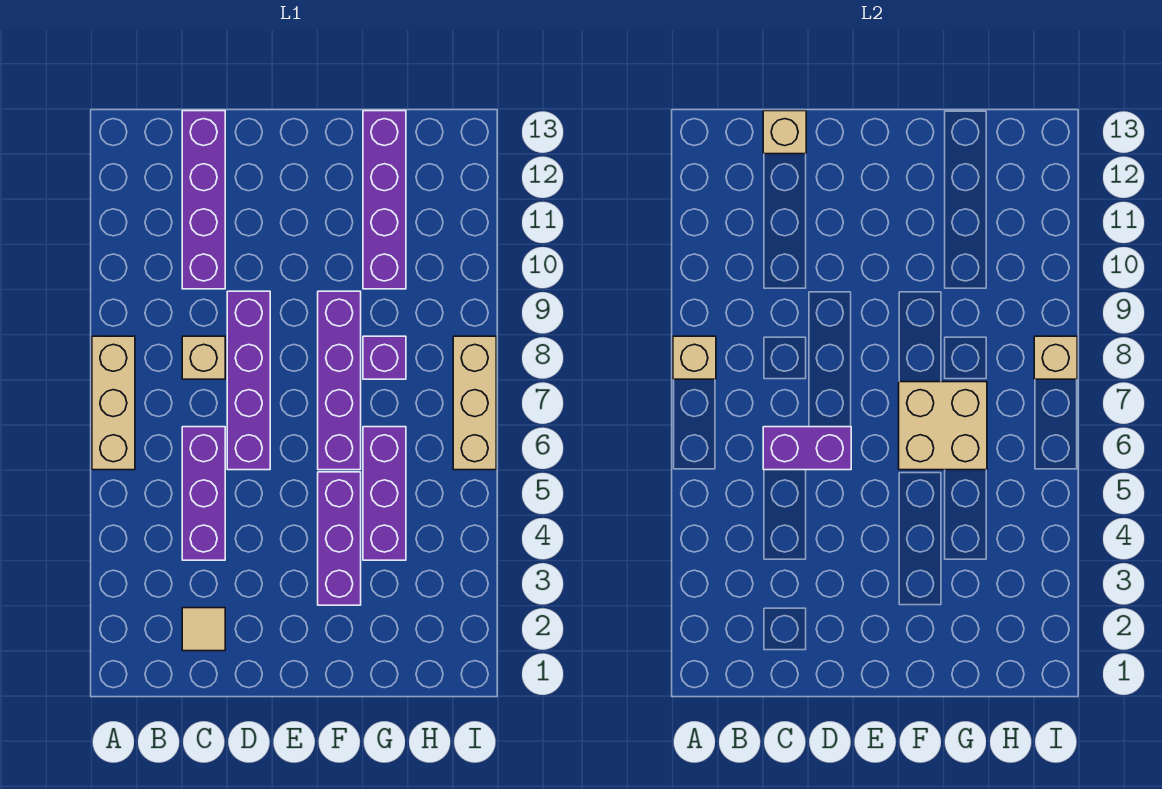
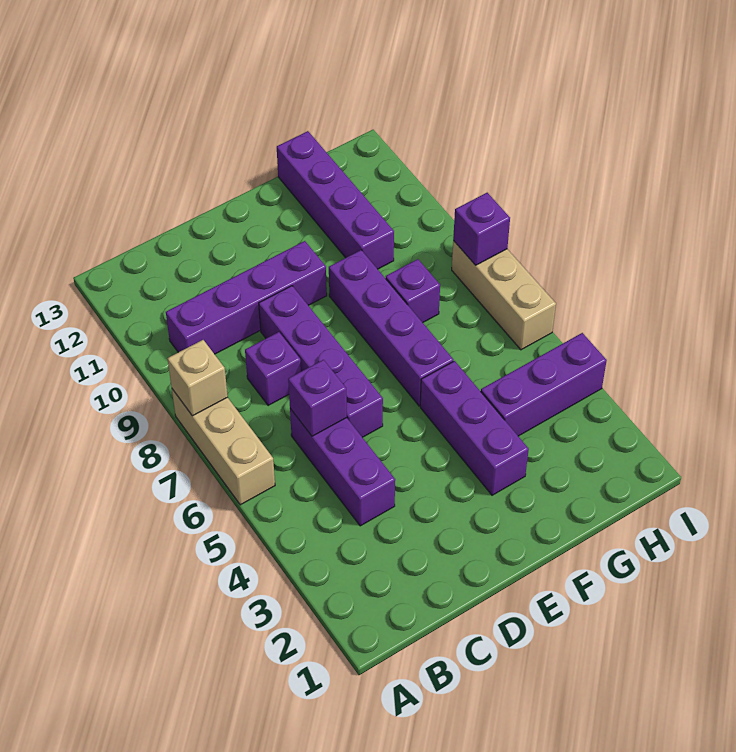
tan tile C2 level 1 -> none
purple brick C6:D6 level 2 -> purple brick C6 level 2
tan brick C8 level 1 -> purple brick C8 level 1
purple brick C10:C13 level 1 -> purple brick B10:E10 level 1
tan brick C13 level 2 -> none
tan brick F6:G7 level 2 -> none
purple brick G4:G6 level 1 -> purple brick G4:I4 level 1
tan brick I8 level 2 -> purple brick I8 level 2

